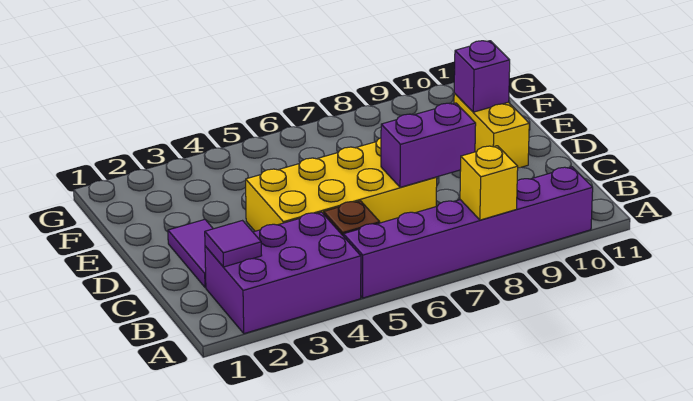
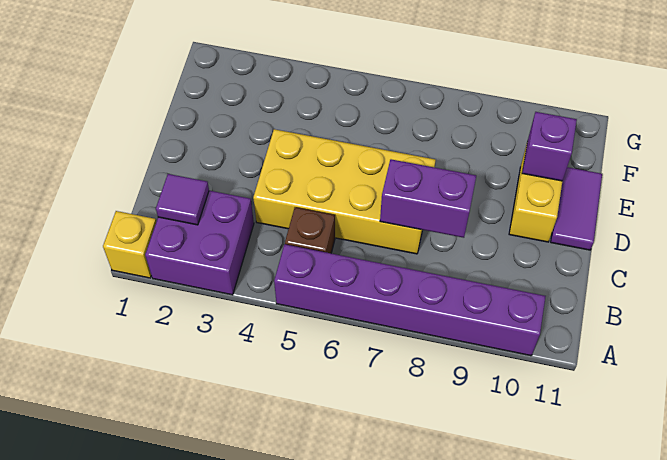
purple brick A2:B4 level 1 -> purple brick A2:B3 level 1
yellow brick A8 level 2 -> yellow brick A1 level 1
purple tile C2:D2 level 1 -> purple tile D11:E11 level 1

